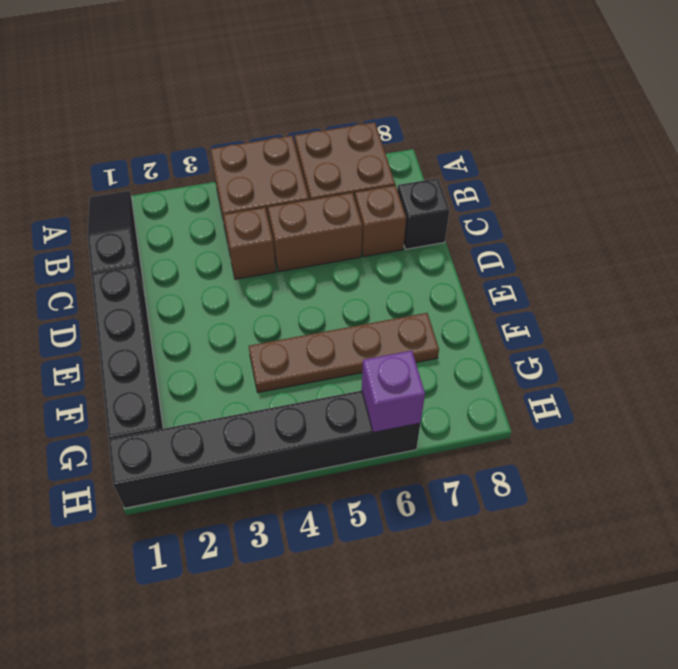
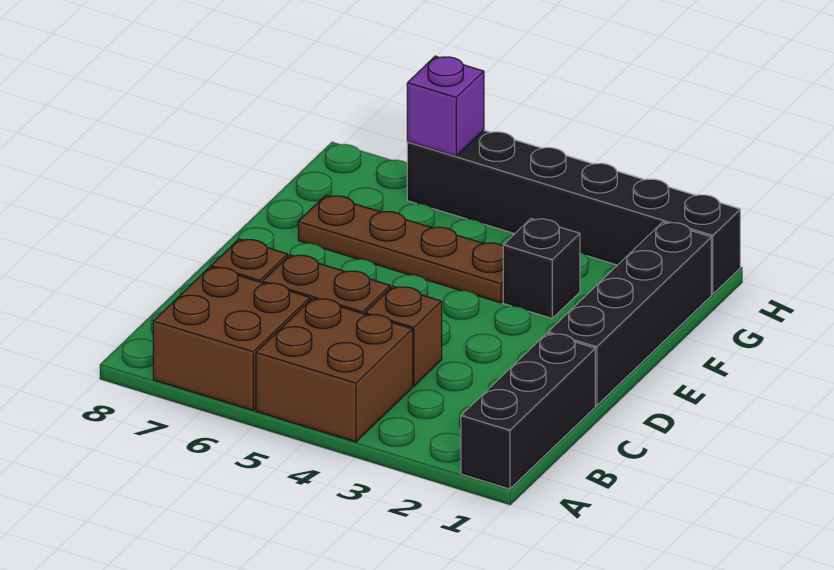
black slope A1:C1 level 1 top C -> black brick A1:C1 level 1
black brick C8 level 1 -> black brick F3 level 1

